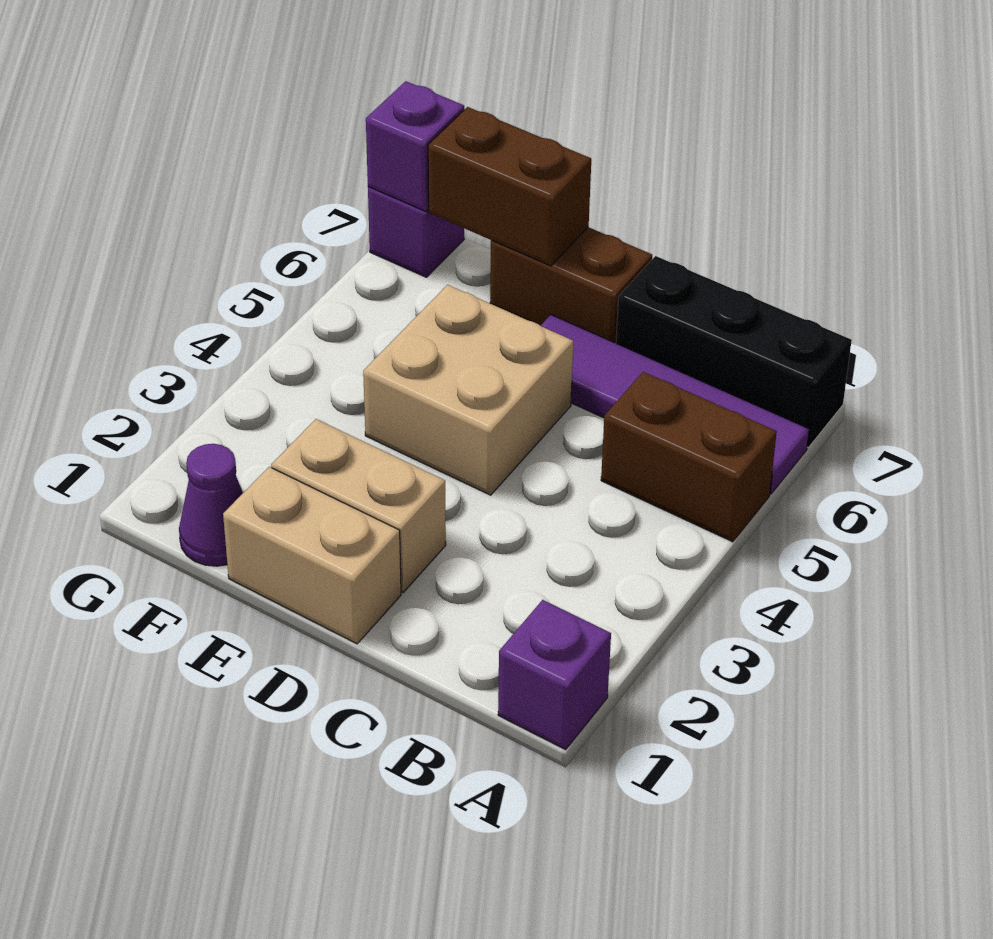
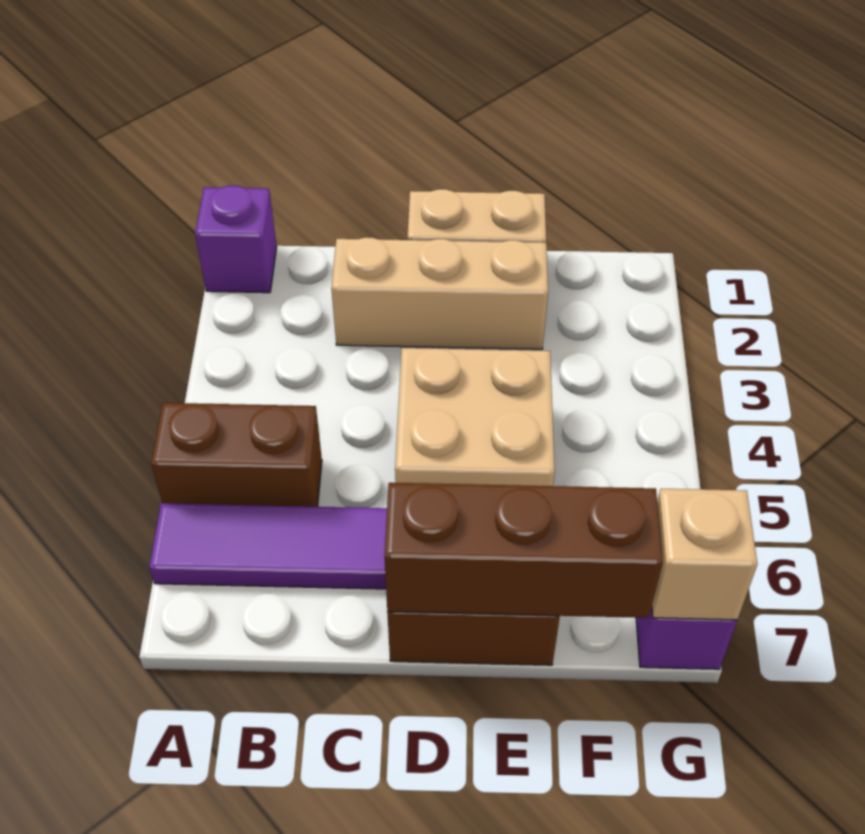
black brick A7:C7 level 1 -> none
tan brick D2:E2 level 1 -> tan brick C2:E2 level 1
brown brick E7:F7 level 2 -> brown brick D7:F7 level 2
purple cone F1 level 1 -> none
purple brick G7 level 2 -> tan brick G7 level 2

